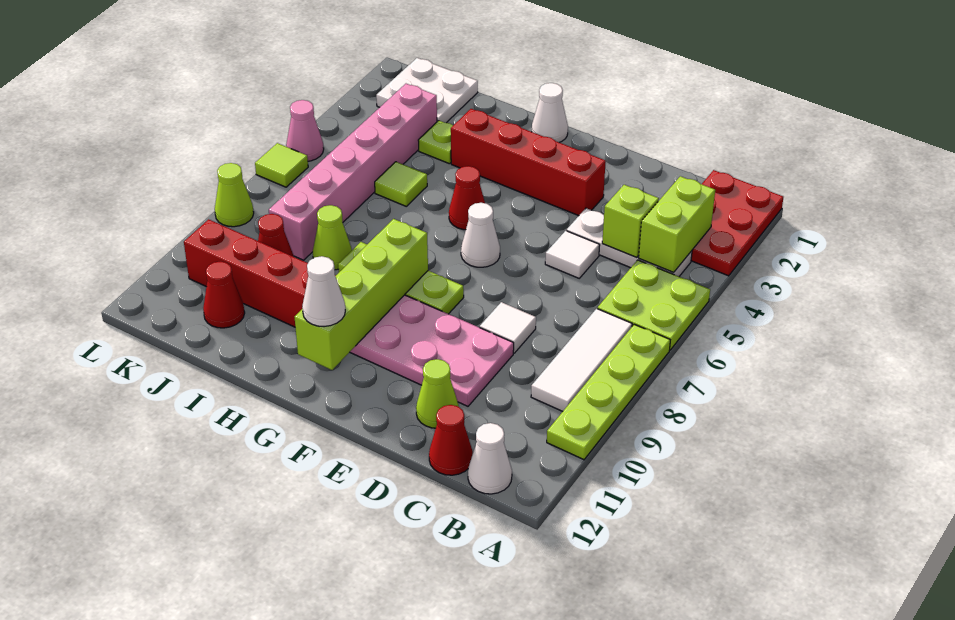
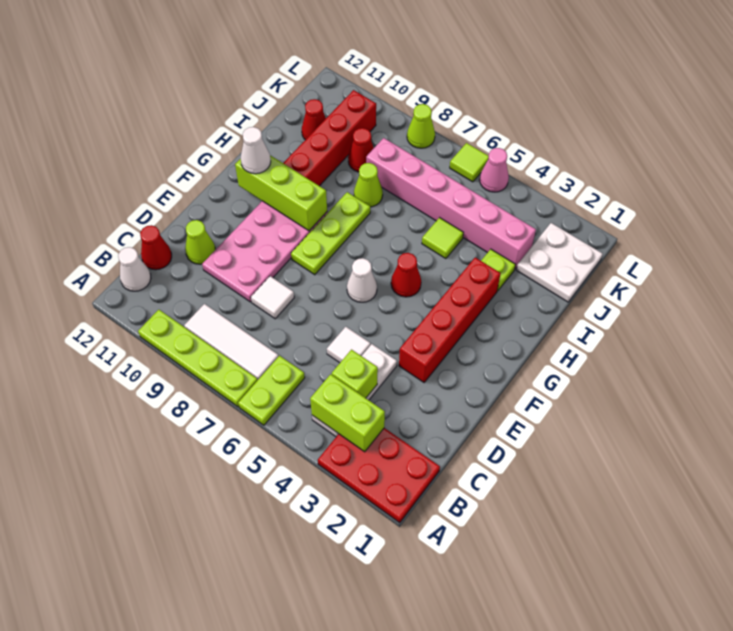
lime plate A5:B6 level 1 -> lime plate A6:B6 level 1
white cone G1 level 1 -> none
lime brick G8:G11 level 2 -> lime brick G9:G11 level 2

